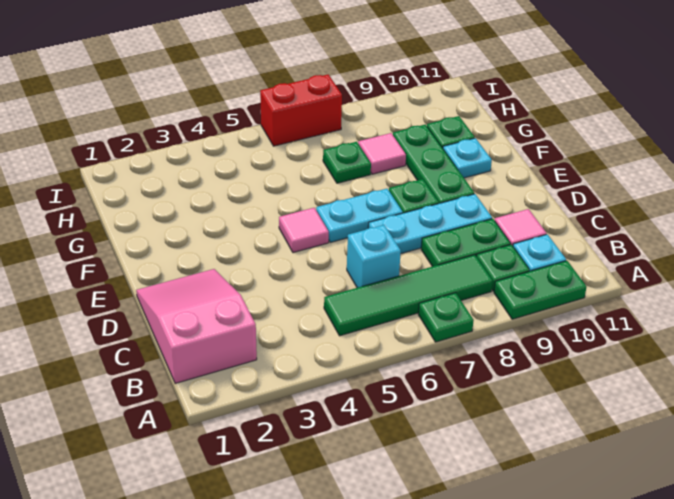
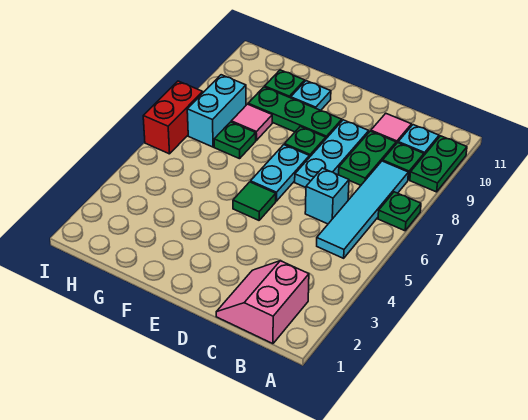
pink slope B1:D2 level 1 top B -> pink slope B1:C2 level 1 top B
green tile B5:B8 level 1 -> cyan tile B5:B8 level 1
pink tile E5 level 1 -> green tile E5 level 1
none -> cyan brick H7:H8 level 1

